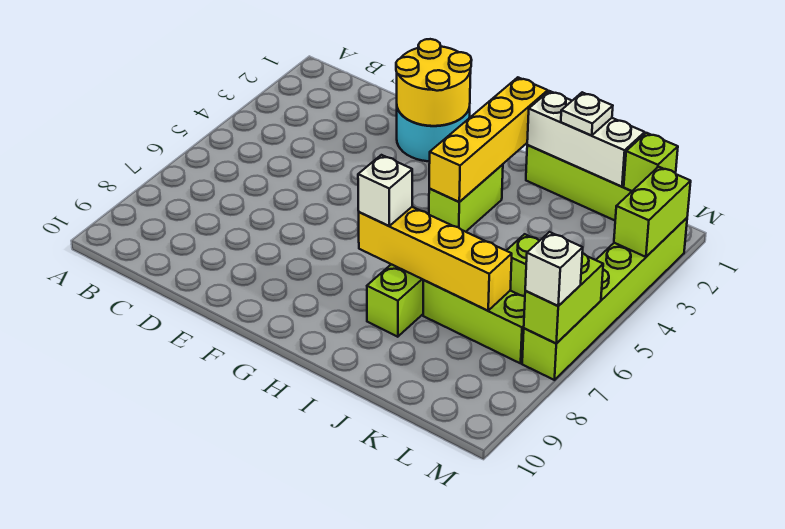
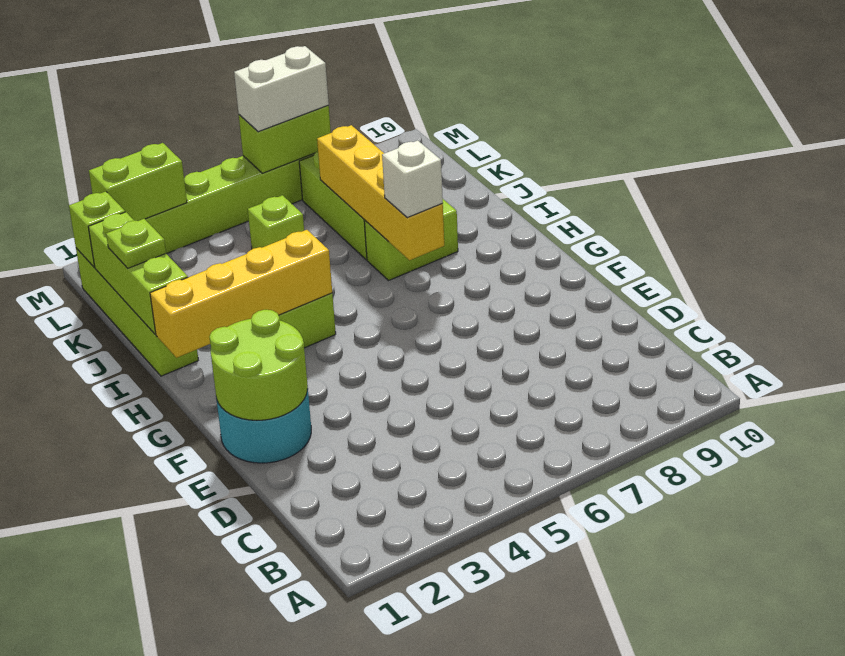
yellow round brick E1:F2 level 2 -> lime round brick E1:F2 level 2
white brick I1:K1 level 2 -> lime brick I1:K1 level 2
white plate J1 level 3 -> lime plate J1 level 3
white brick M7 level 3 -> white brick M6:M7 level 3

